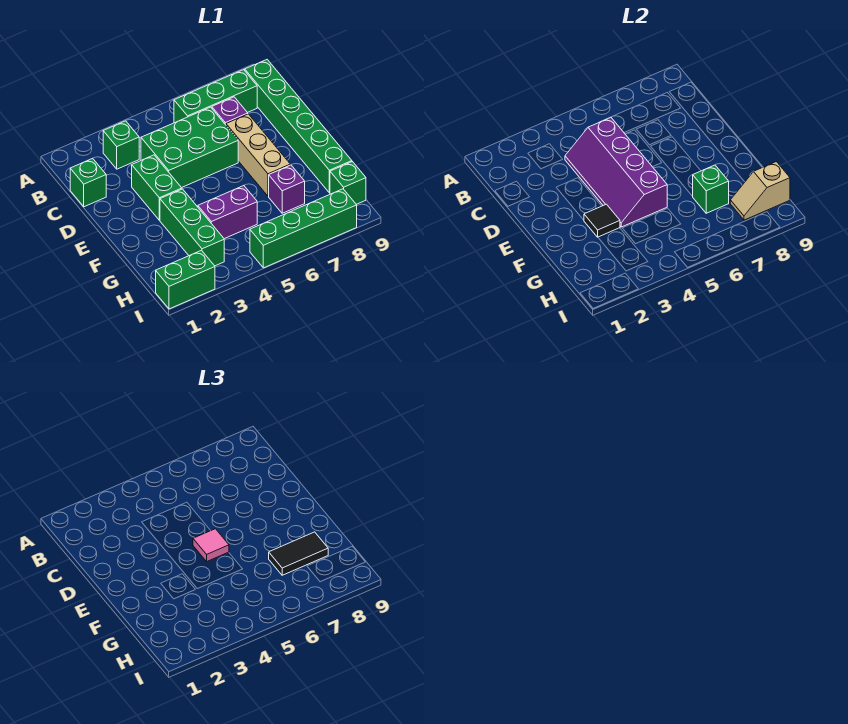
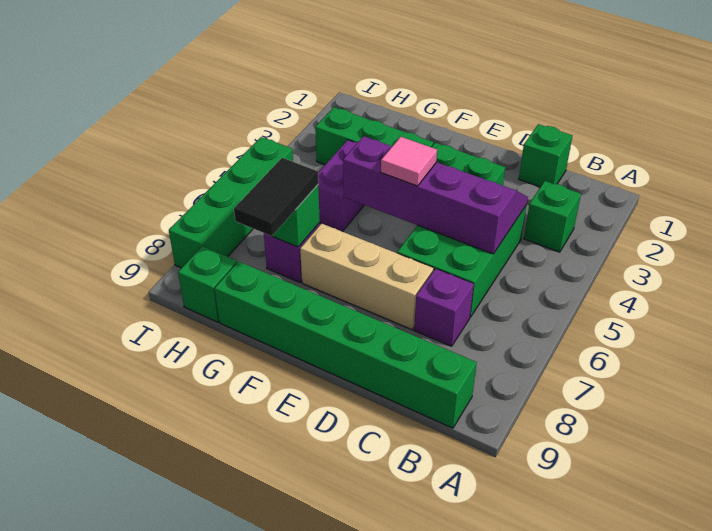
green brick B6:B8 level 1 -> none
black tile F3 level 2 -> none
tan slope H8:H9 level 2 top 9 -> none
green brick I1:I2 level 1 -> none

